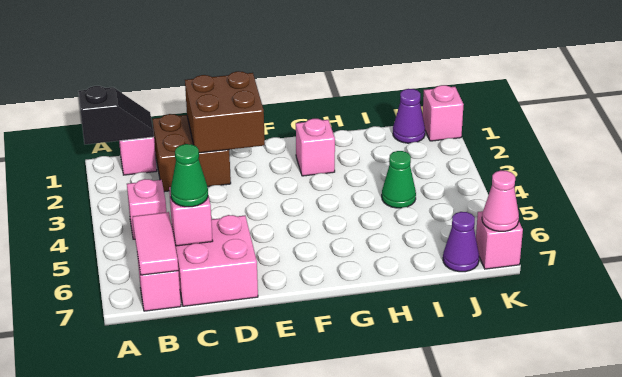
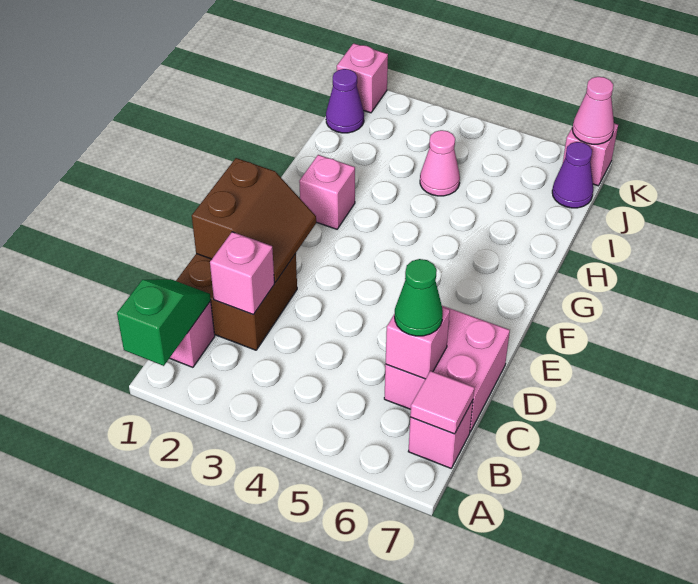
black slope A1:B1 level 2 top A -> green slope A1:B1 level 2 top A
pink brick B4 level 1 -> pink brick C2 level 2
pink tile B6:B7 level 2 -> pink tile B7 level 2
brown brick D1:E2 level 2 -> brown slope D1:E2 level 2 top 1
green cone I4 level 1 -> pink cone I4 level 1

